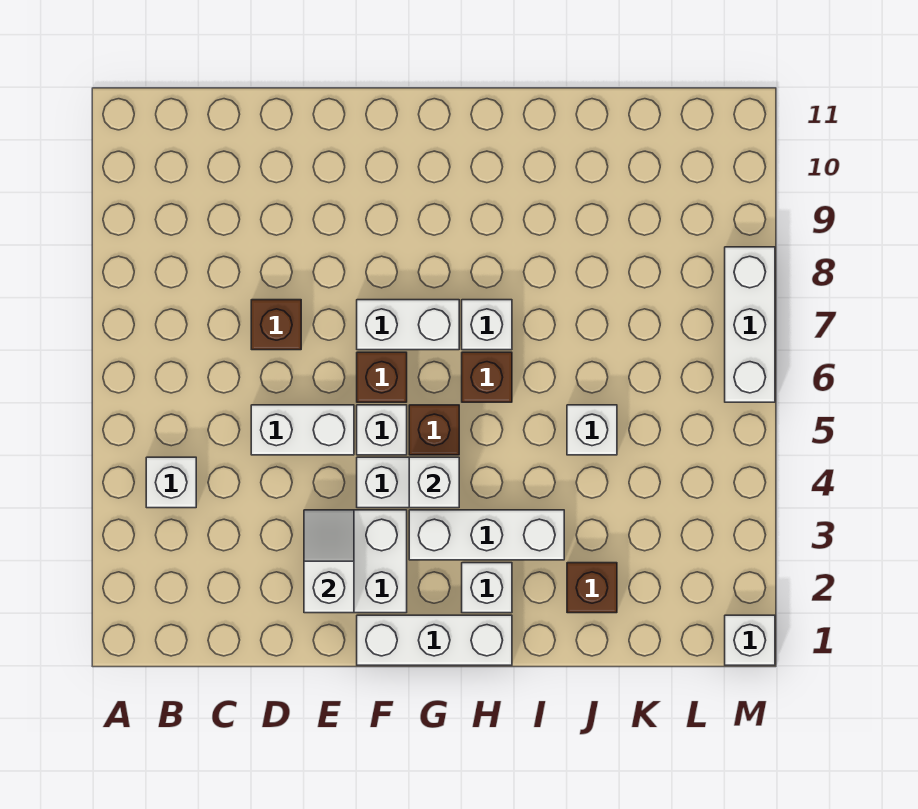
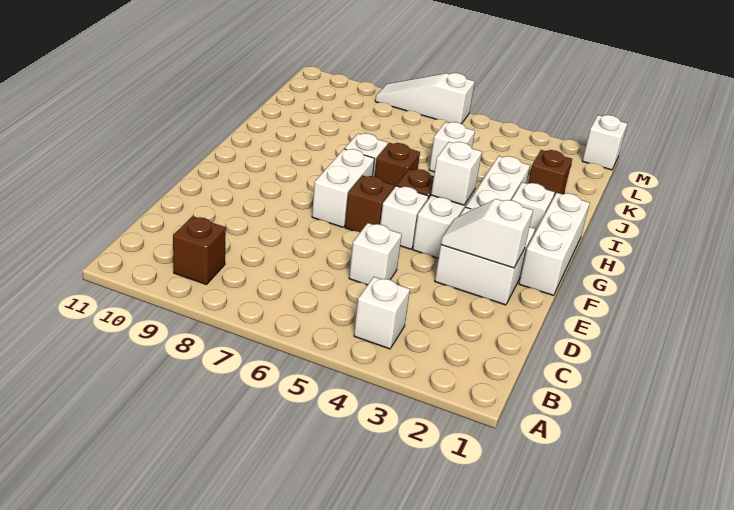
white brick D5:E5 level 1 -> white brick D5 level 1
brown brick D7 level 1 -> brown brick B9 level 1
white brick M6:M8 level 1 -> white slope M6:M8 level 1 top 6

